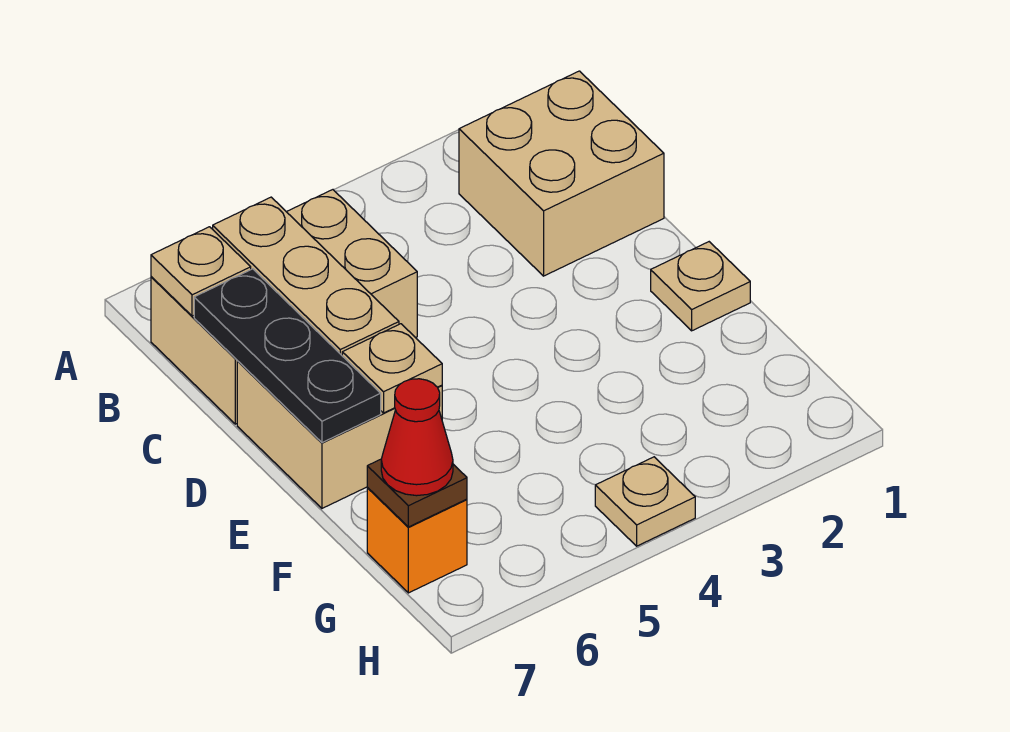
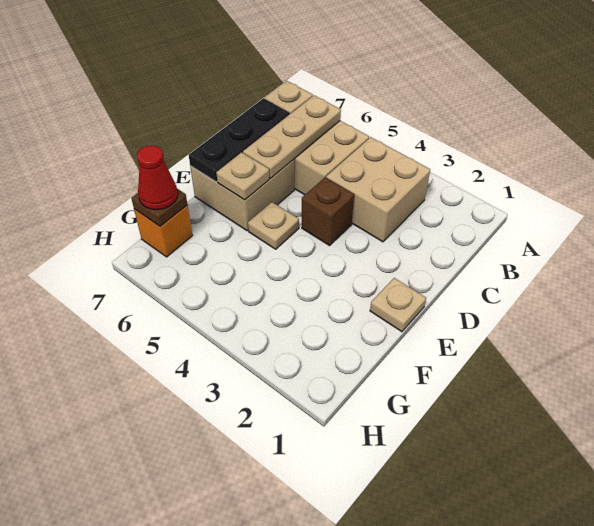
tan brick B1:C2 level 1 -> tan brick B3:C4 level 1
none -> brown brick D4 level 1
tan plate H4 level 1 -> tan plate E5 level 1

